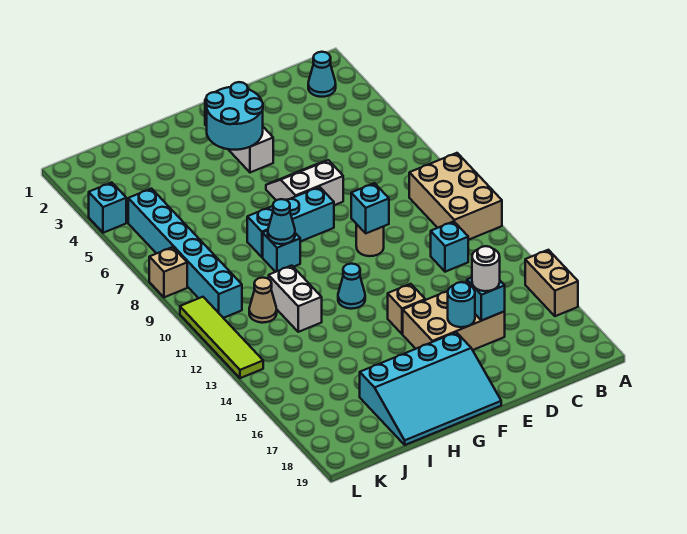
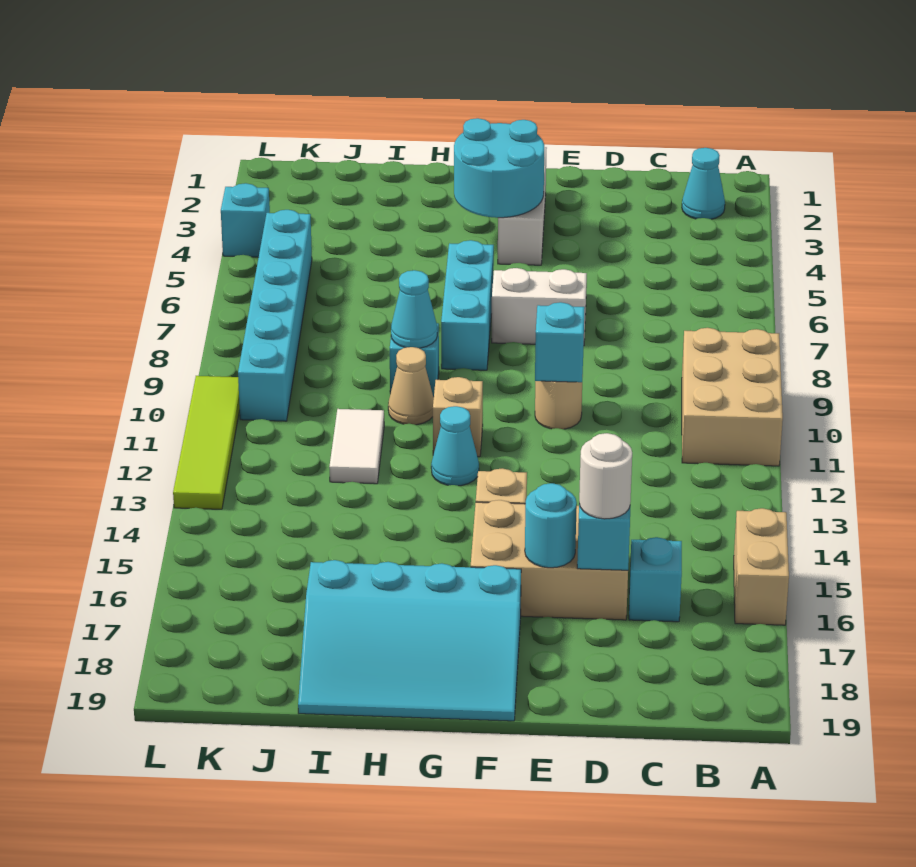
cyan brick C12 level 1 -> cyan brick C16 level 1
cyan brick F8:H8 level 1 -> cyan brick G6:G8 level 1
white brick I11:I12 level 1 -> white tile I11:I12 level 1
tan cone J11 level 1 -> tan cone H10 level 1
tan brick L8 level 1 -> tan brick G11 level 1

